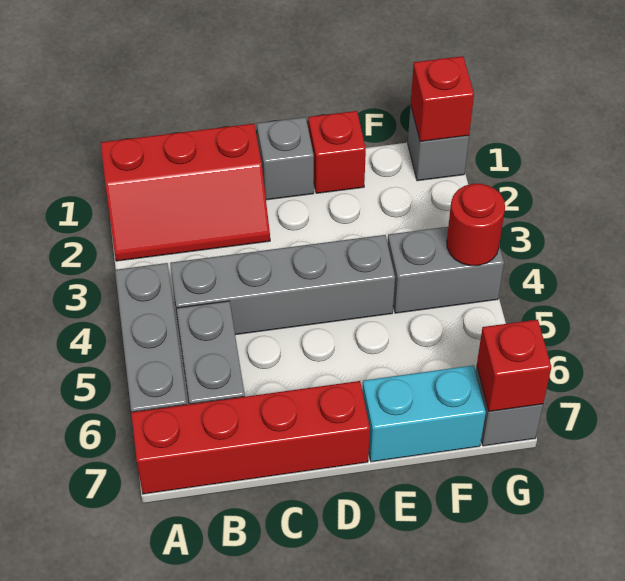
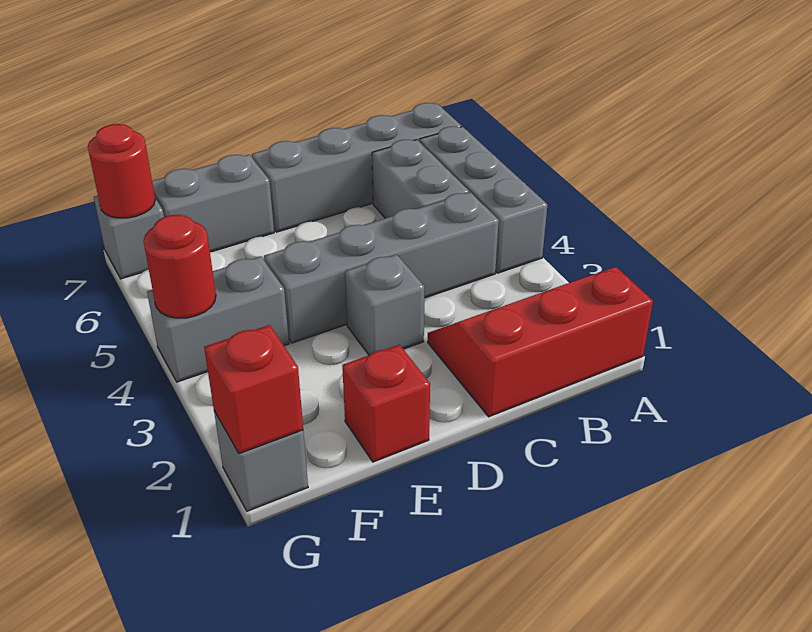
red brick A7:D7 level 1 -> grey brick A7:D7 level 1
grey brick D1 level 1 -> grey brick D3 level 1
cyan brick E7:F7 level 1 -> grey brick E7:F7 level 1
red brick G7 level 2 -> red round brick G7 level 2

